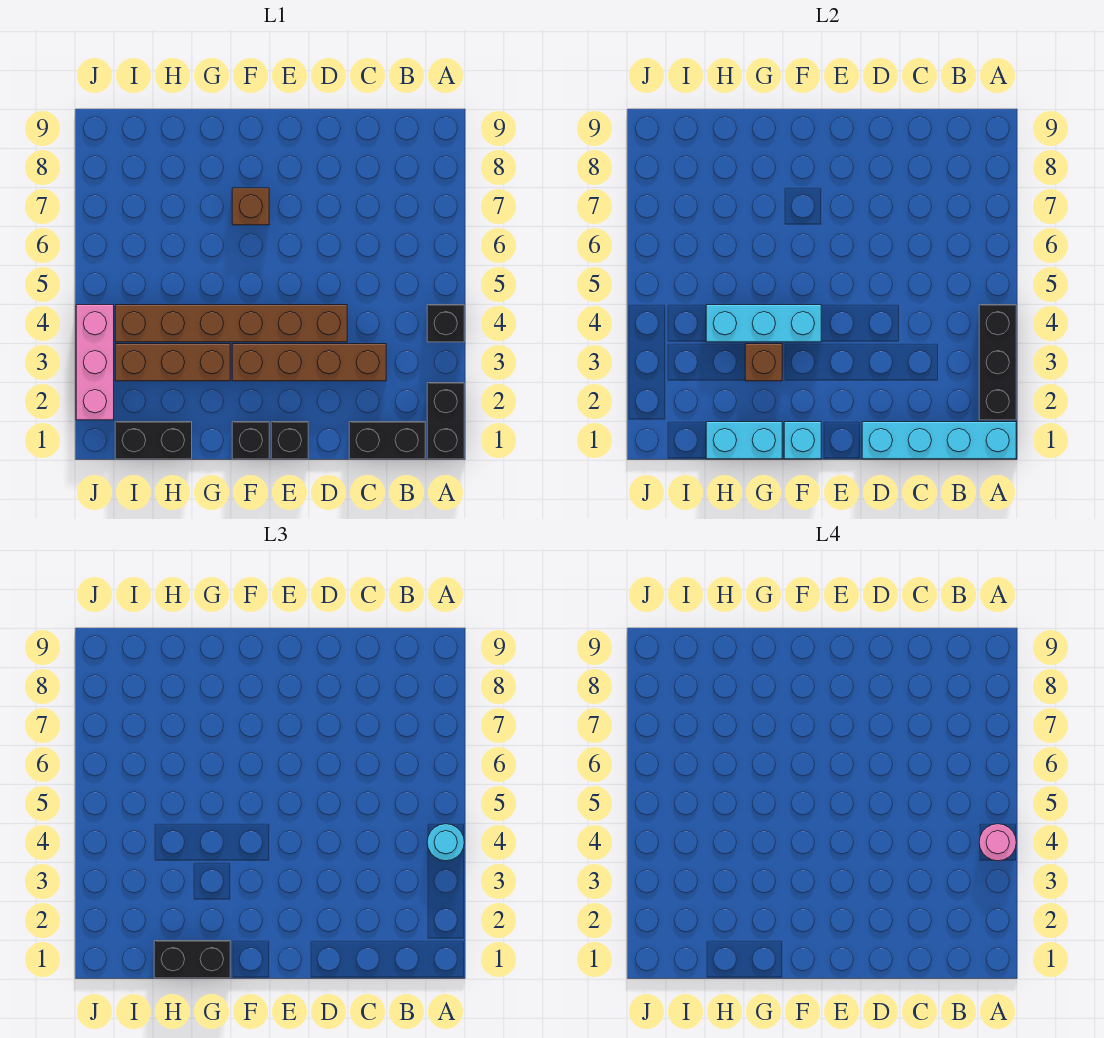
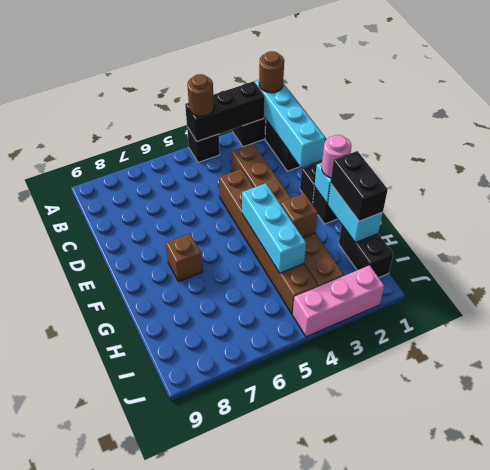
none -> brown round brick A1 level 3
cyan round brick A4 level 3 -> brown round brick A4 level 3
pink round brick A4 level 4 -> pink round brick F1 level 3

